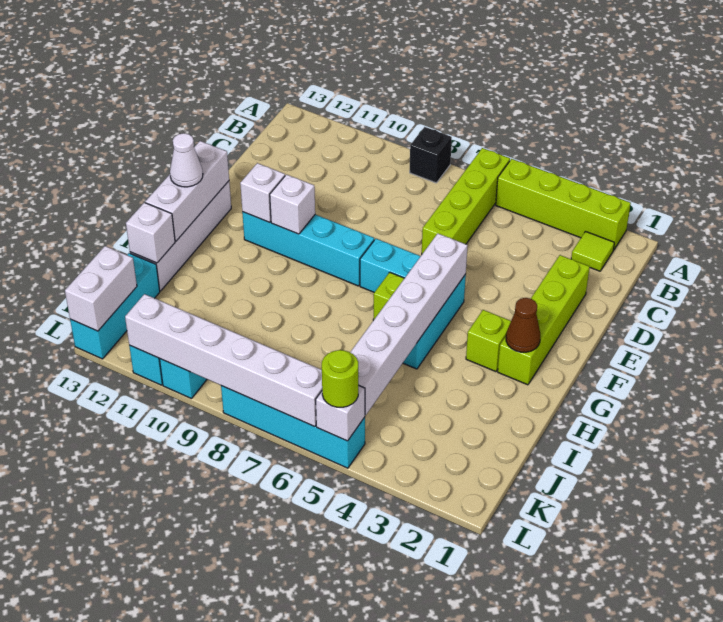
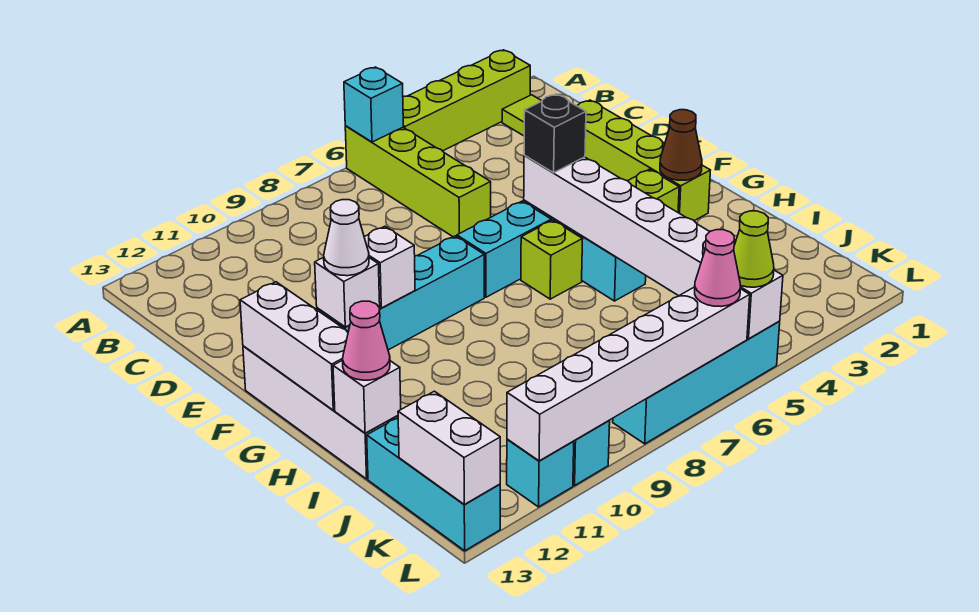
none -> cyan brick A6 level 2
black brick A8 level 1 -> black brick F5 level 3
white cone G13 level 3 -> white cone F11 level 3
none -> pink cone I13 level 3
lime round brick L5 level 3 -> lime cone L5 level 3
none -> pink cone L6 level 3

